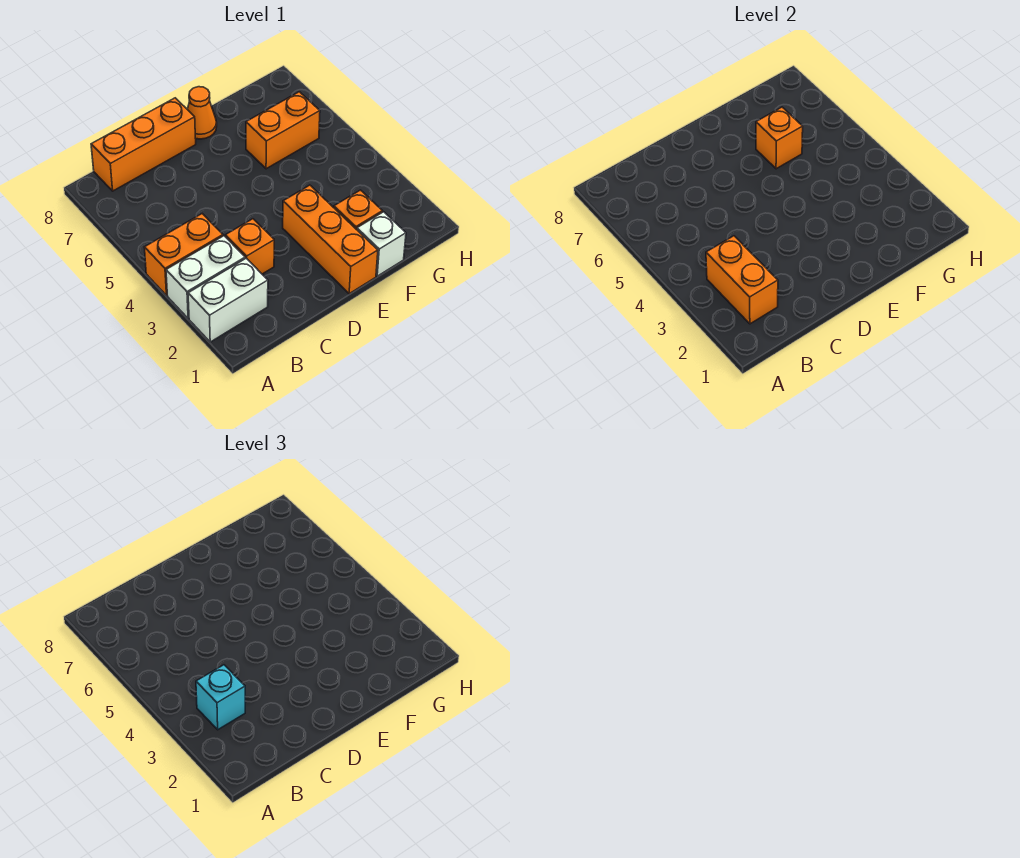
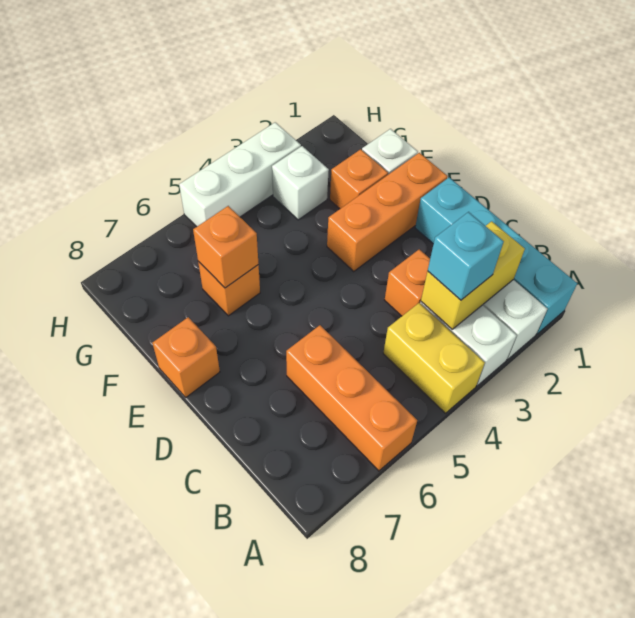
none -> cyan brick A1:D1 level 1
orange brick A4:B4 level 1 -> yellow brick A4:B4 level 1
orange brick B2:B3 level 2 -> yellow brick B2:B3 level 2
orange brick B8:D8 level 1 -> orange brick A6:C6 level 1
orange cone E8 level 1 -> orange brick E8 level 1
orange brick F6:G6 level 1 -> orange brick F6 level 1
none -> white brick G3 level 1
none -> white brick H3:H5 level 1

